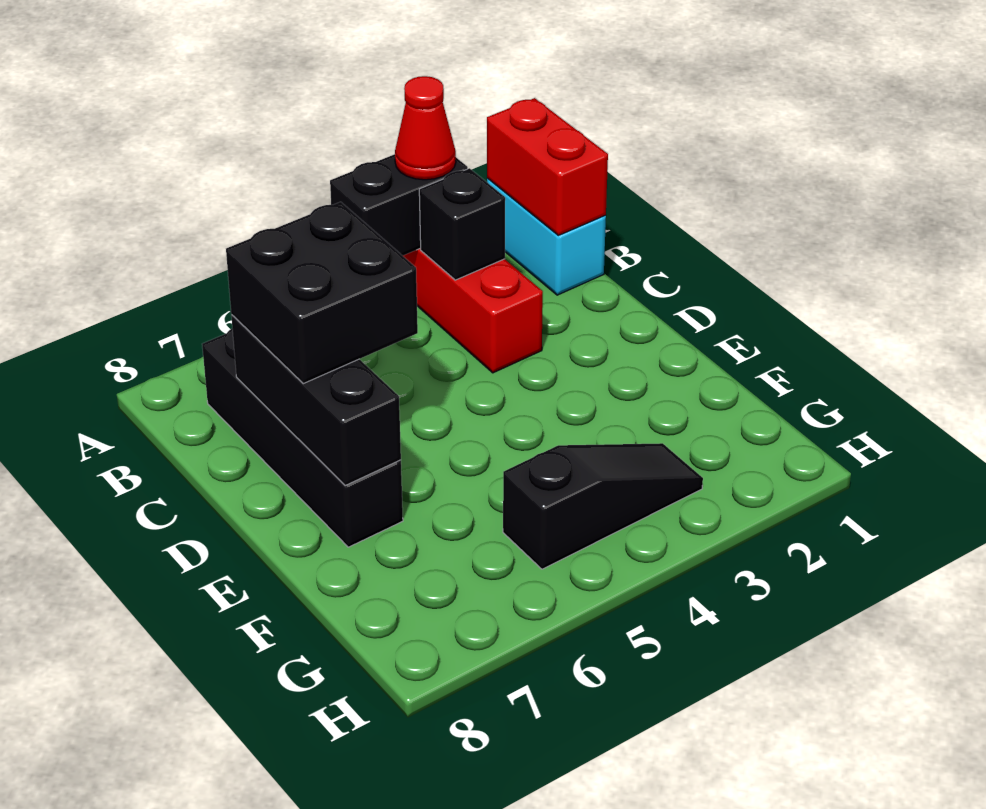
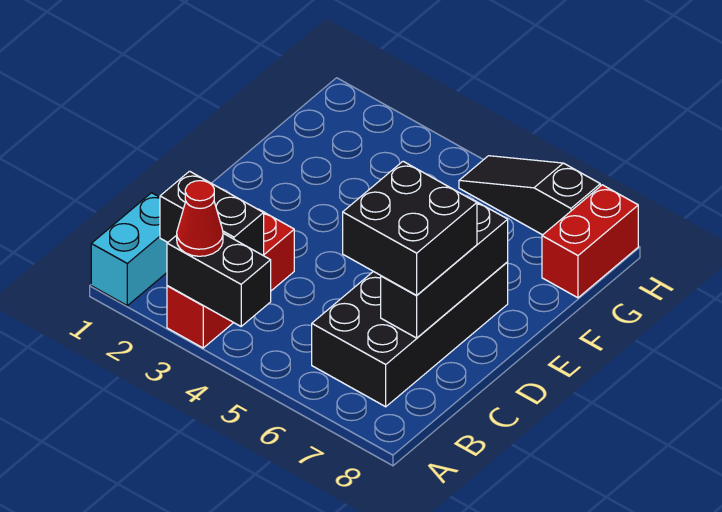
red brick A1:B1 level 2 -> red brick G8:H8 level 1
black brick B3 level 2 -> black brick B2:B3 level 2
black brick B7:E7 level 1 -> black brick B6:E7 level 1
black slope G3:G5 level 1 top 5 -> black slope H5:H7 level 1 top 7

